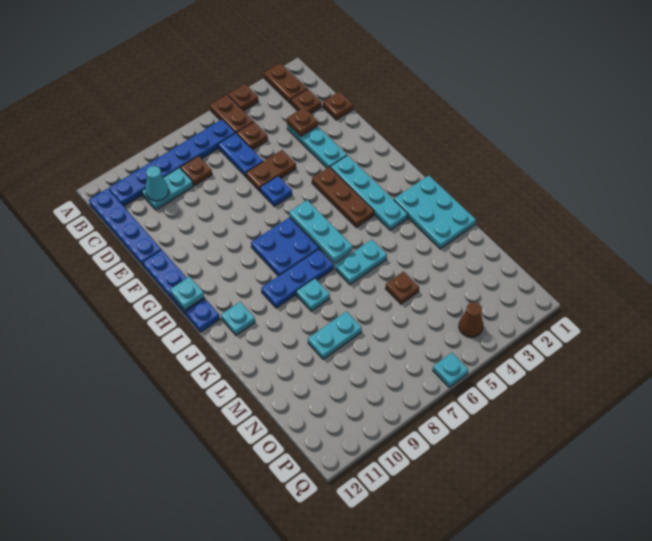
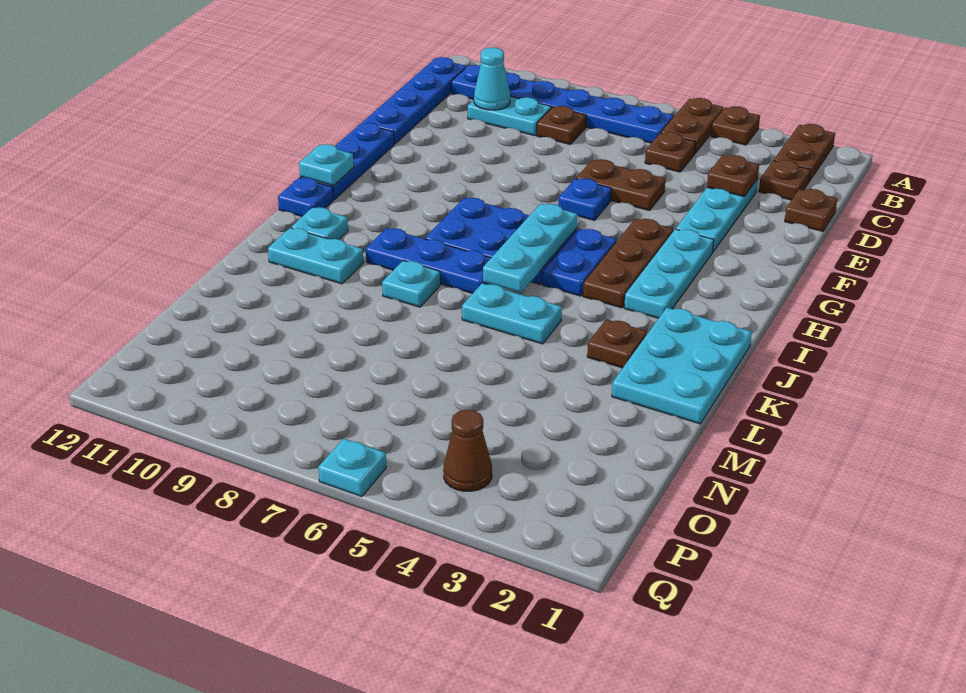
blue plate C6:D6 level 1 -> blue plate H5:I5 level 1
cyan plate G3:J3 level 1 -> cyan plate G3:I3 level 1
brown plate M5 level 1 -> brown plate K3 level 1
cyan plate M8:M9 level 1 -> cyan plate K10:K11 level 1

